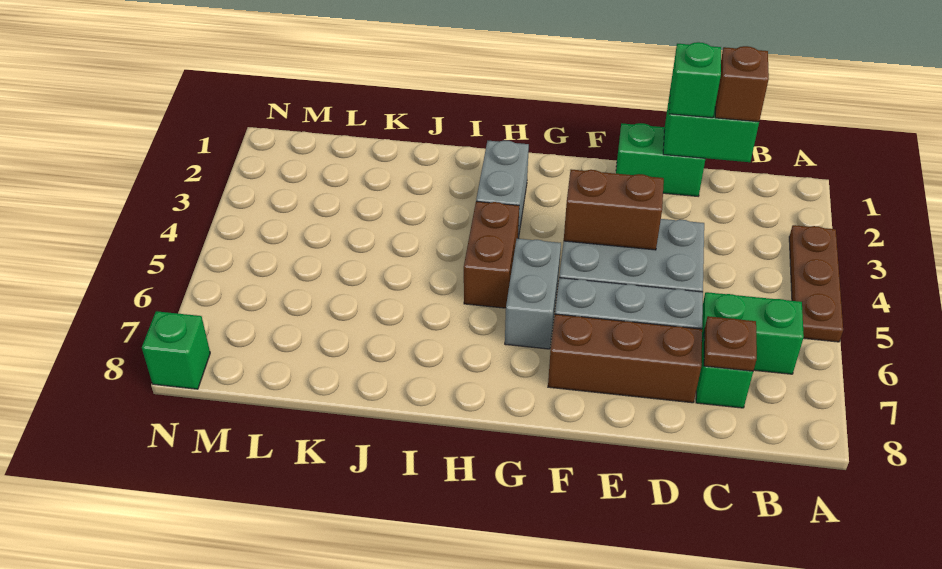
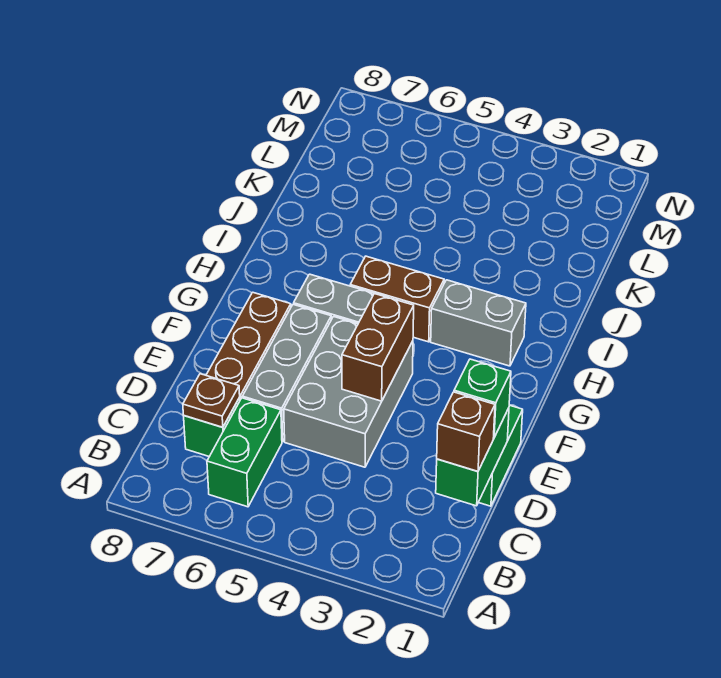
brown plate A3:A5 level 1 -> none
green brick N8 level 1 -> none

